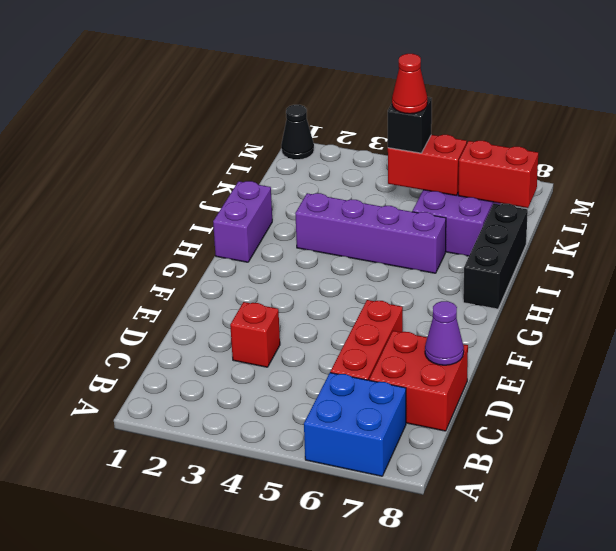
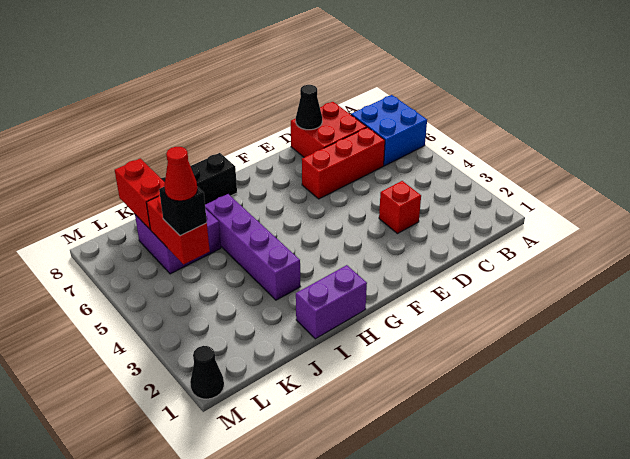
purple cone D8 level 2 -> black cone D8 level 2

